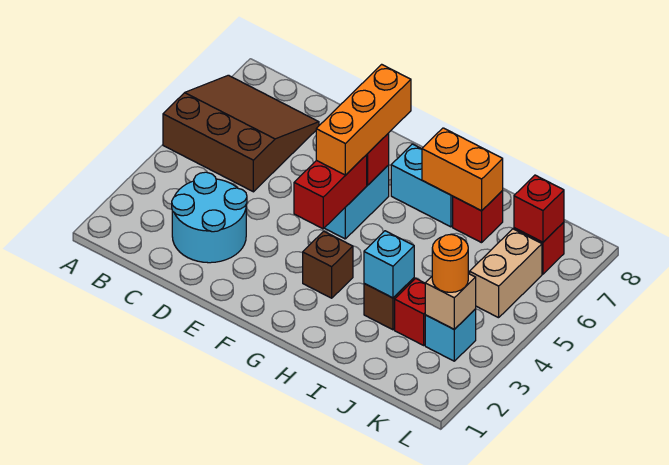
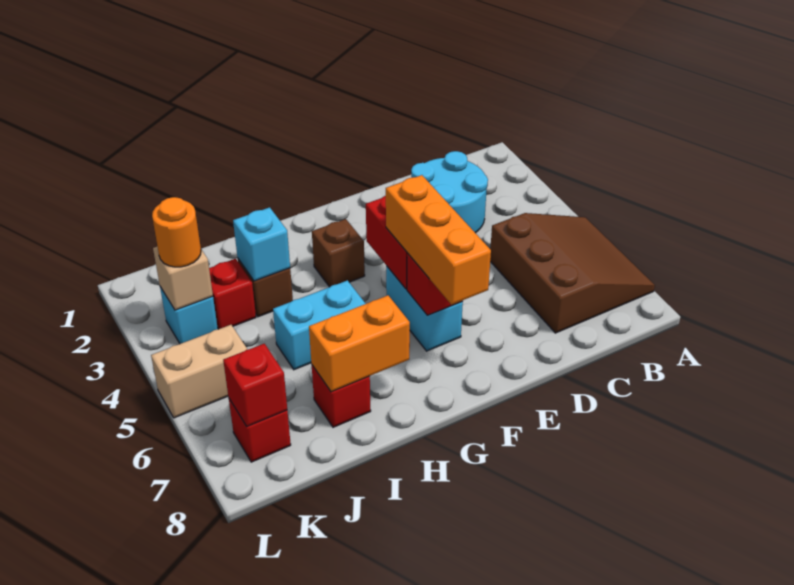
brown slope A5:C7 level 1 top 5 -> brown slope A5:C7 level 1 top C
cyan brick G7:H7 level 1 -> cyan brick H5:I5 level 1
tan brick K5:K6 level 1 -> tan brick K5:L5 level 1

